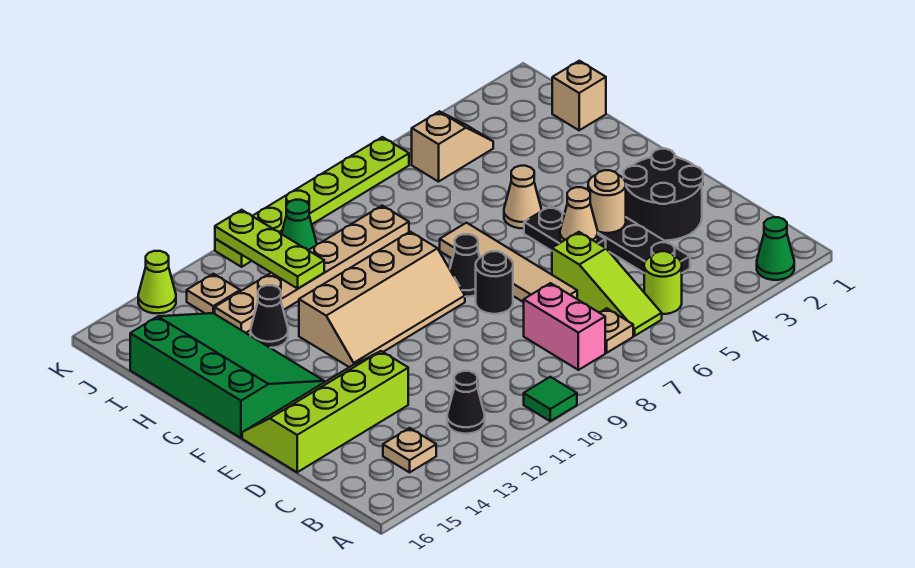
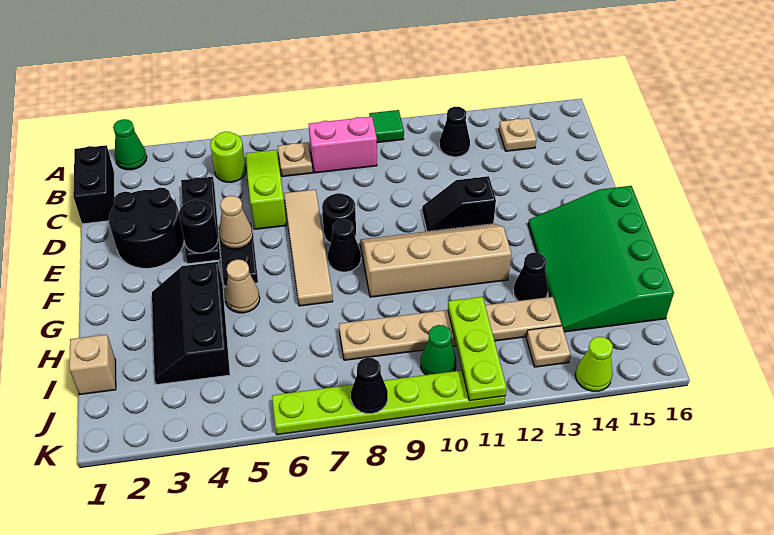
none -> black brick B1:C1 level 1
pink brick B8:C8 level 1 -> pink brick B8:B9 level 1
lime slope D13:E16 level 1 top D -> none
tan round brick E4 level 2 -> black round brick E4 level 2
none -> black slope E11:E12 level 1 top 12
none -> black slope G3:I4 level 1 top 4
tan slope J4:J5 level 1 top 5 -> none
none -> black cone K8 level 2

